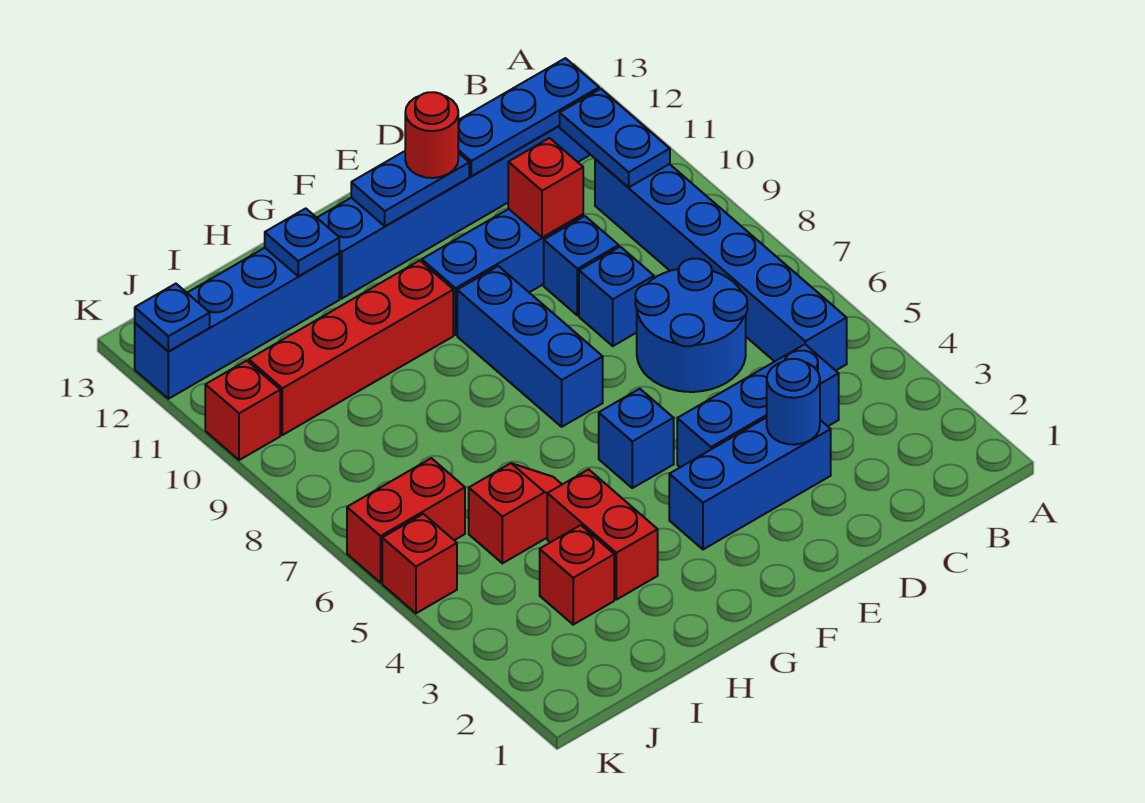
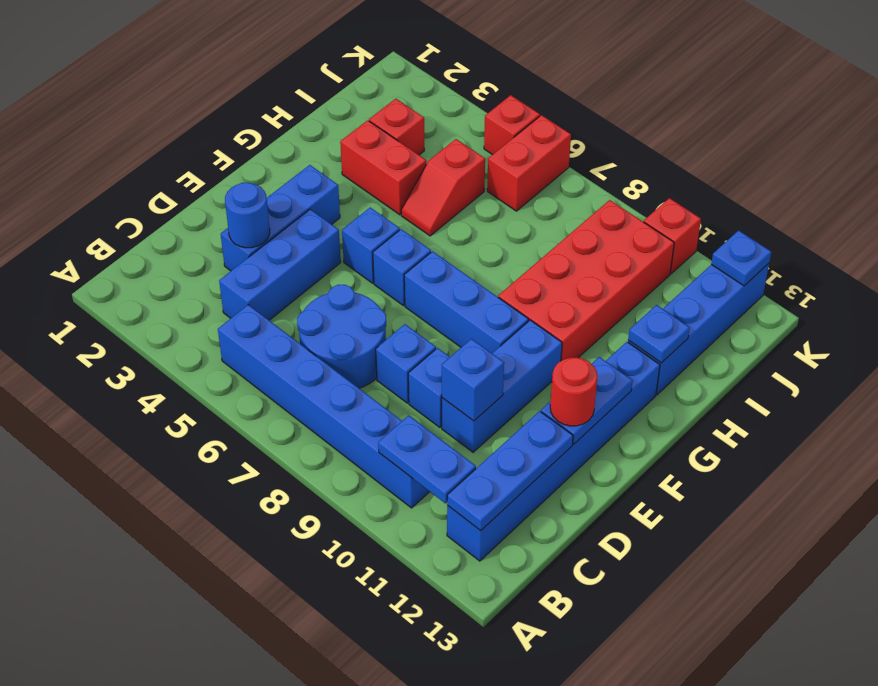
red brick D10 level 2 -> blue brick D10 level 2
none -> blue brick F6 level 1
red brick G10:J10 level 1 -> red brick G9:J10 level 1

